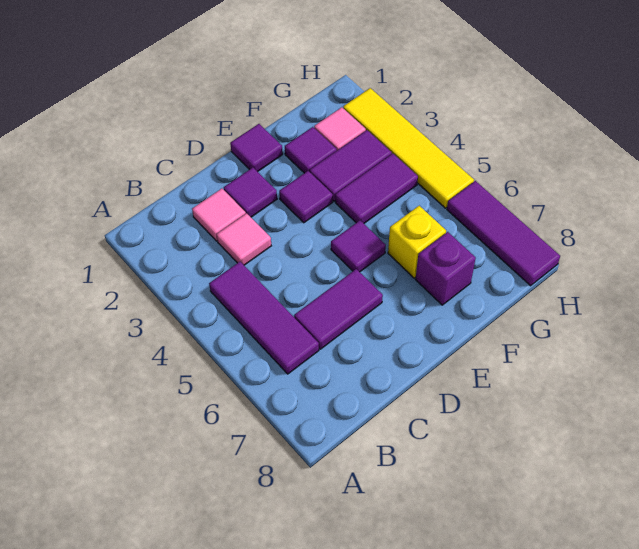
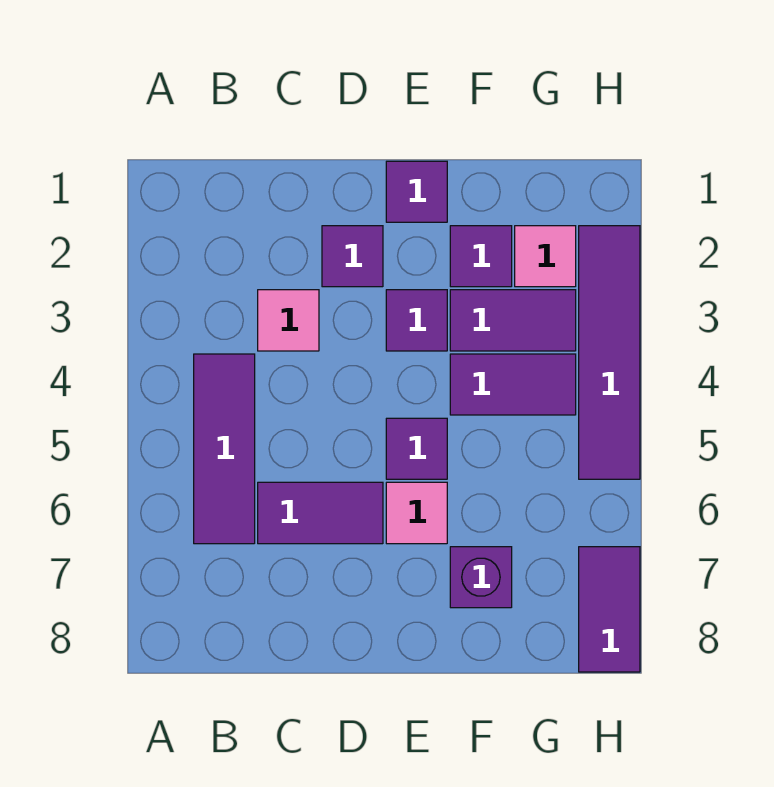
pink tile C2 level 1 -> pink tile E6 level 1
yellow brick F6 level 1 -> none
yellow tile H2:H5 level 1 -> purple tile H2:H5 level 1
purple tile H6:H8 level 1 -> purple tile H7:H8 level 1

